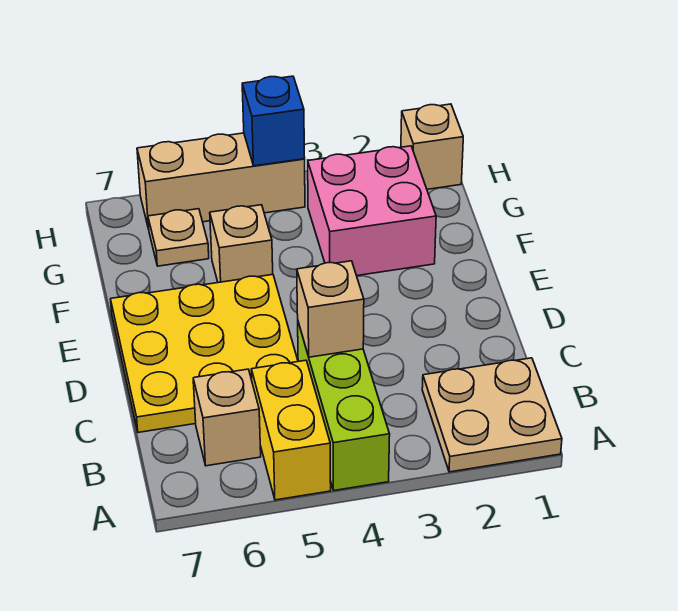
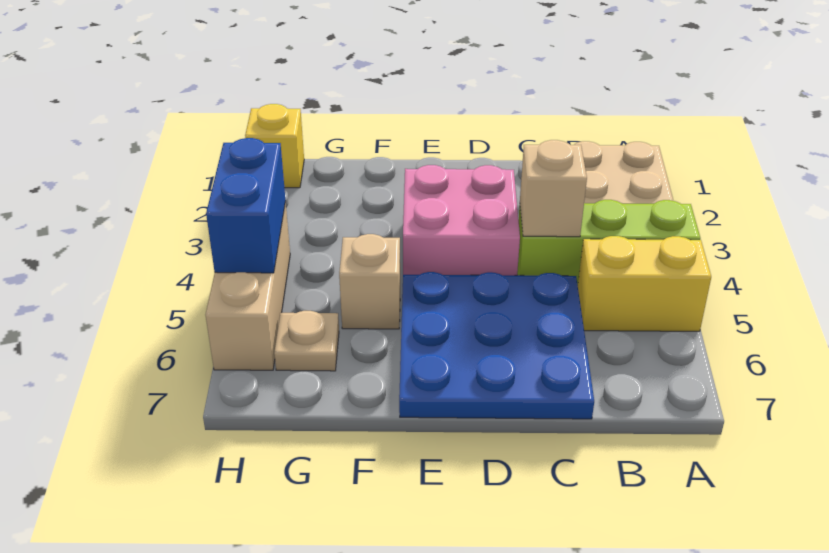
tan brick B6 level 1 -> none
yellow plate C5:E7 level 1 -> blue plate C5:E7 level 1
pink brick F2:G3 level 1 -> pink brick D3:E4 level 1
tan brick H1 level 1 -> yellow brick H1 level 1
blue brick H4 level 2 -> blue brick H4:H5 level 2

